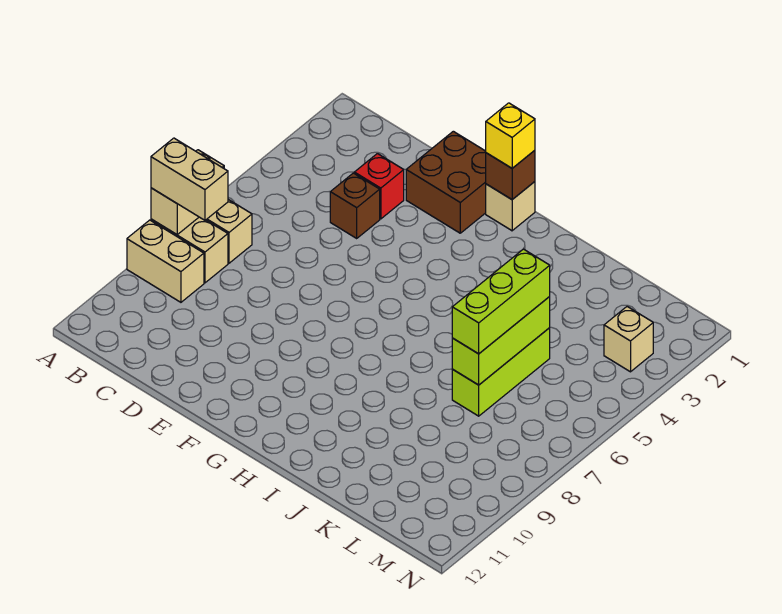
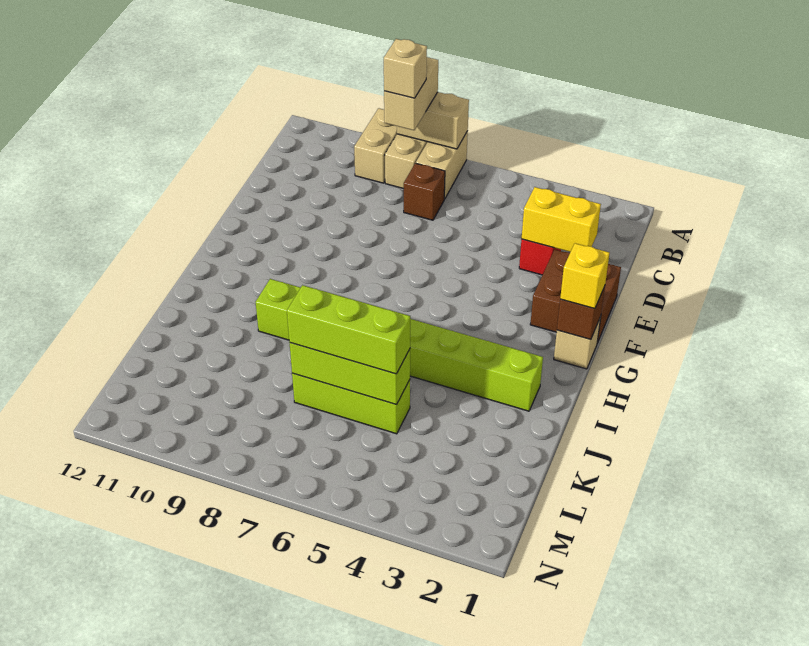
none -> yellow brick D2:D3 level 2
brown brick D4 level 1 -> brown brick C7 level 1
none -> lime brick I2:I9 level 1
tan brick M3 level 1 -> tan brick B8 level 4

